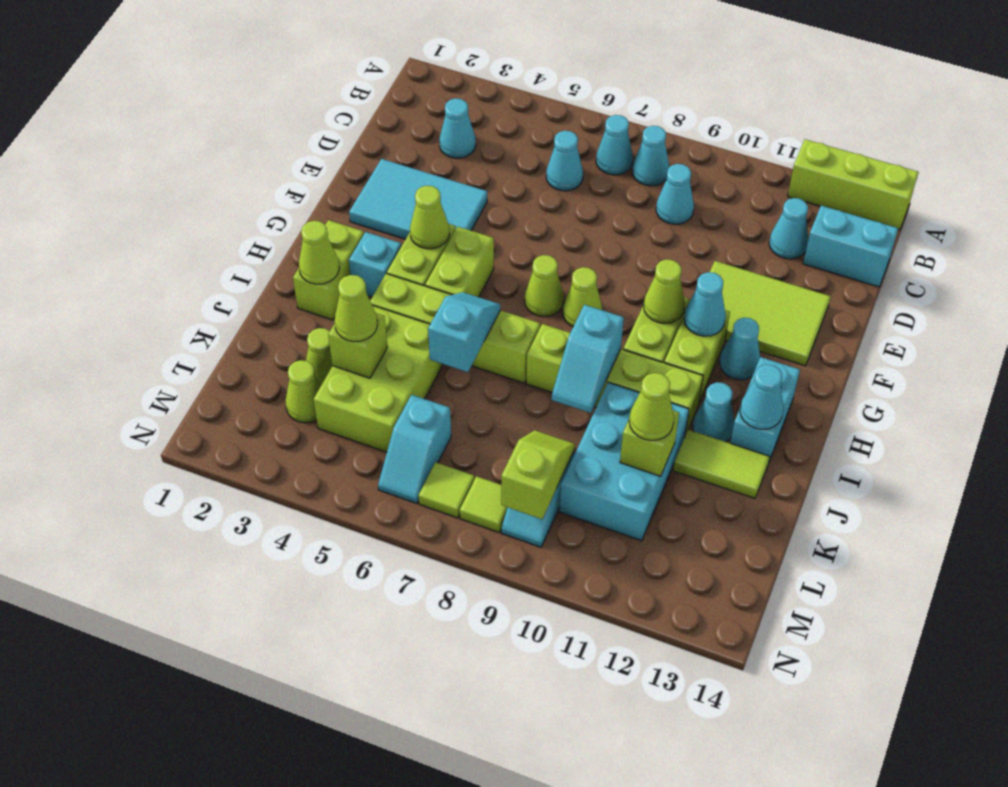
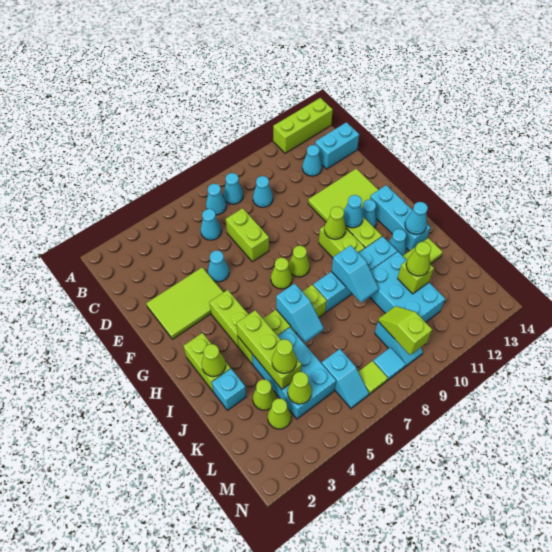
cyan cone C3 level 1 -> cyan cone E5 level 1
cyan tile E2:F4 level 1 -> lime tile E2:F4 level 1
lime cone G4 level 2 -> lime cone L4 level 2
lime brick G5:H5 level 1 -> lime brick D7:E7 level 1
cyan brick H3 level 1 -> cyan brick J2 level 1
cyan brick H13:I13 level 1 -> cyan brick G13:I13 level 1
cyan slope I6:J6 level 2 top J -> cyan slope I6:J6 level 2 top I
lime brick I8:I11 level 1 -> cyan brick I8:I11 level 1
lime brick J4:L5 level 1 -> cyan brick J4:L5 level 1
lime brick K4 level 2 -> lime brick I4:K4 level 2
lime tile M8 level 1 -> cyan tile M8 level 1

